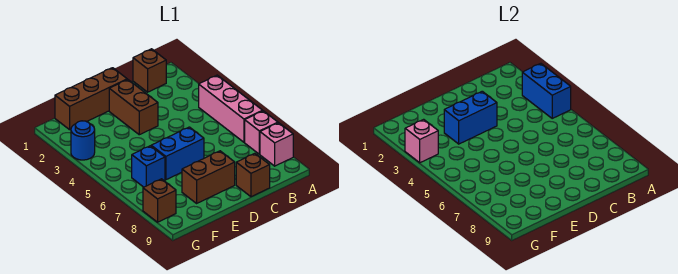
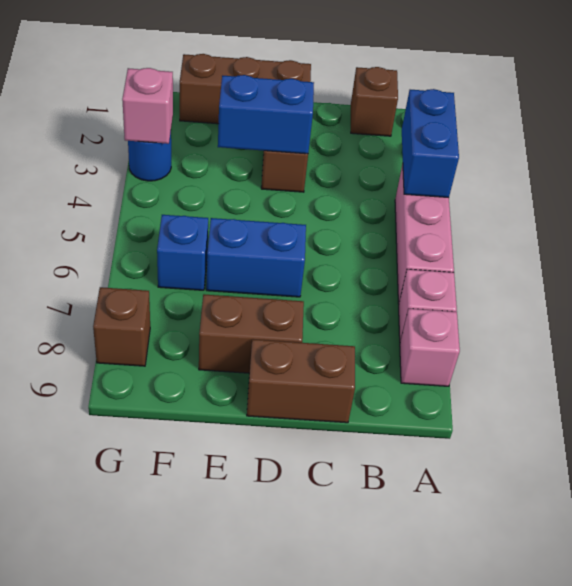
brown brick C9 level 1 -> brown brick C9:D9 level 1

